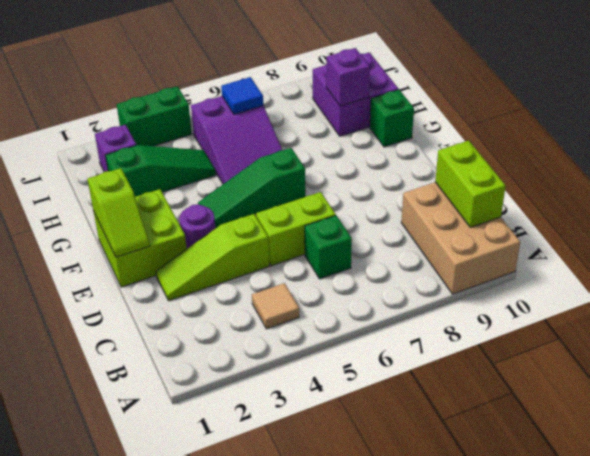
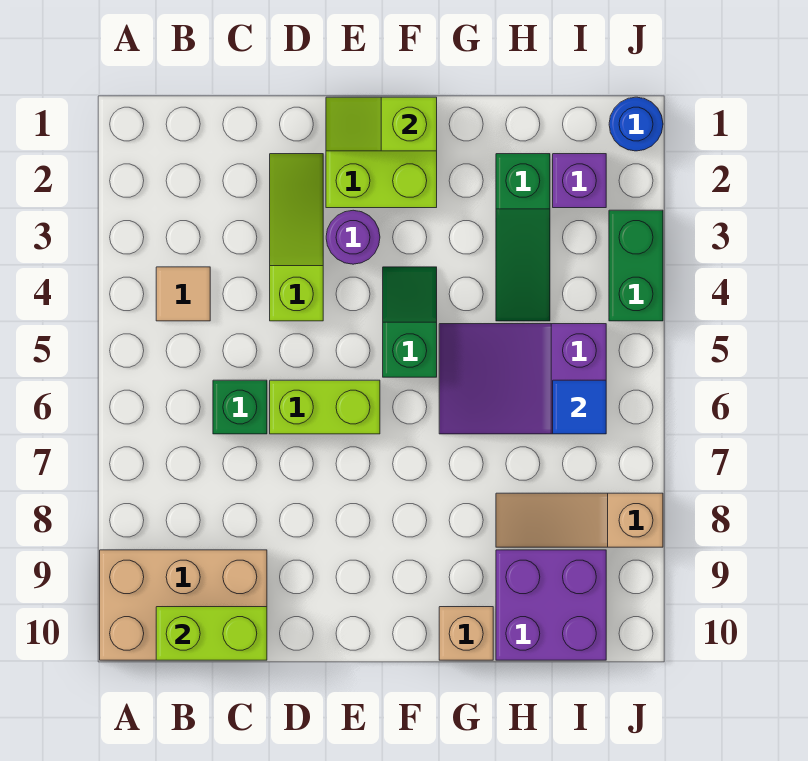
lime brick D5:D6 level 1 -> lime brick D6:E6 level 1
green slope F4:F6 level 1 top 6 -> green slope F4:F5 level 1 top 5
green brick G10 level 1 -> tan brick G10 level 1
none -> tan slope H8:J8 level 1 top J
purple brick H9 level 2 -> none
none -> blue round brick J1 level 1

